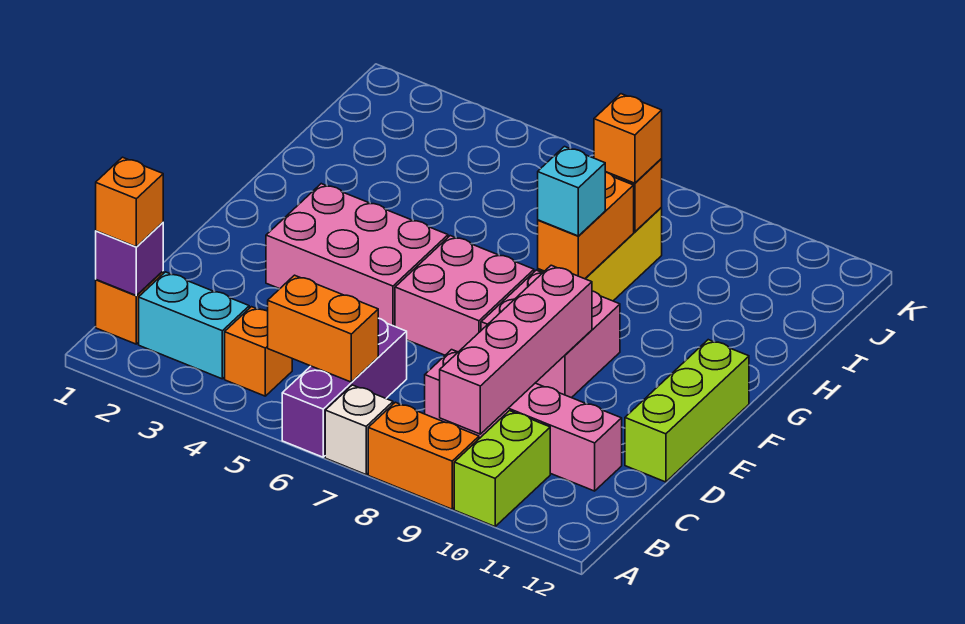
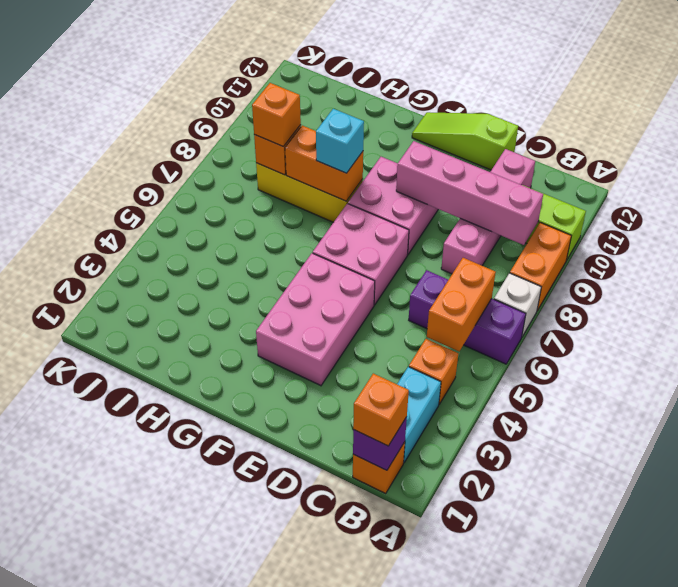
lime brick D12:F12 level 1 -> lime slope D12:F12 level 1 top D

